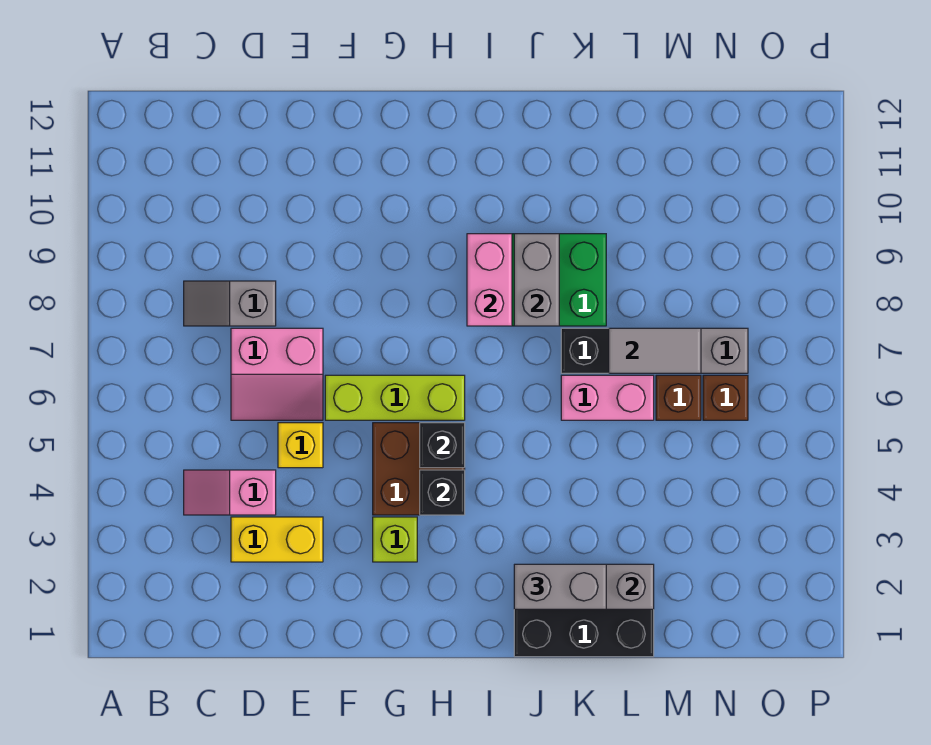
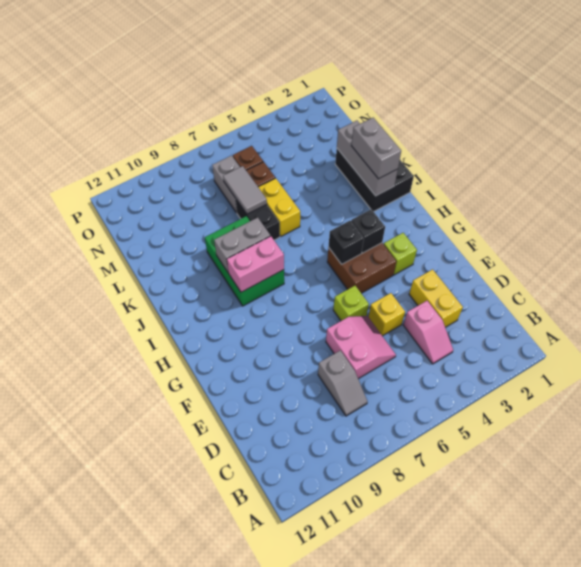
lime brick F6:H6 level 1 -> lime brick F6 level 1
pink brick K6:L6 level 1 -> yellow brick K6:L6 level 1

